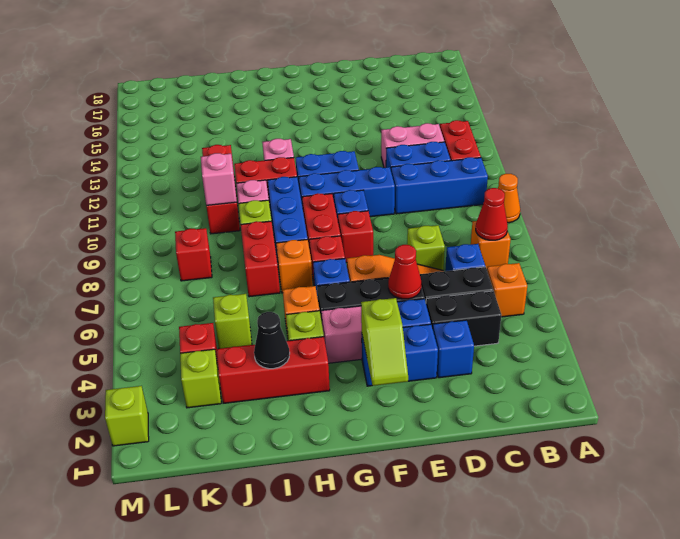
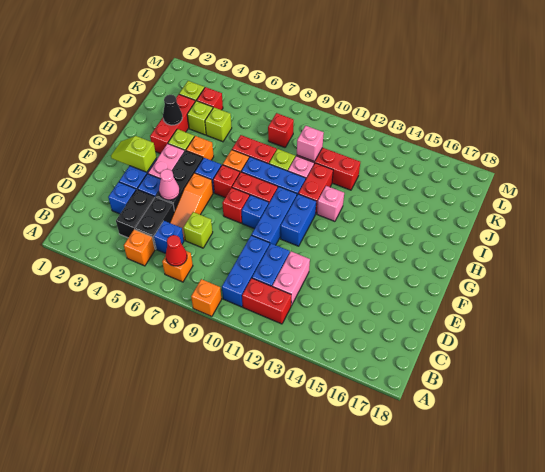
orange cone A9 level 1 -> orange brick A9 level 1
red cone E5 level 2 -> pink cone E5 level 2
lime brick M2 level 1 -> lime brick J4 level 1

